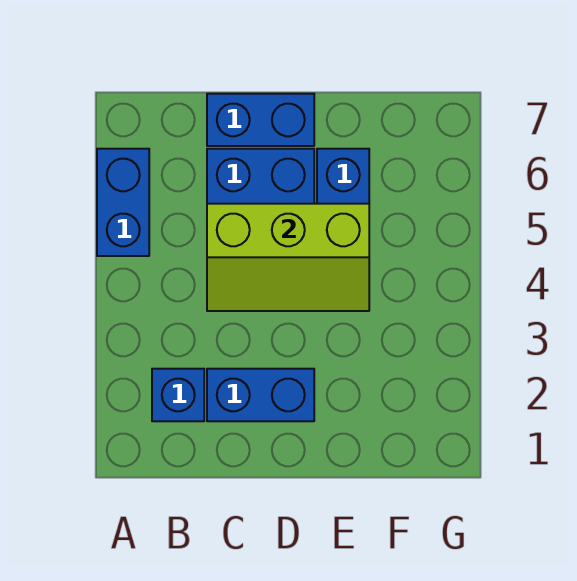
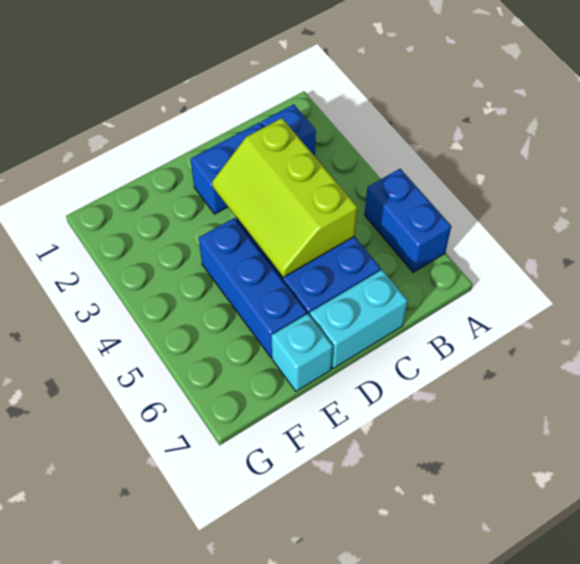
lime slope C4:E5 level 2 top 5 -> lime slope C3:D5 level 2 top C
blue brick C7:D7 level 1 -> cyan brick C7:D7 level 1
none -> cyan brick E7 level 1

